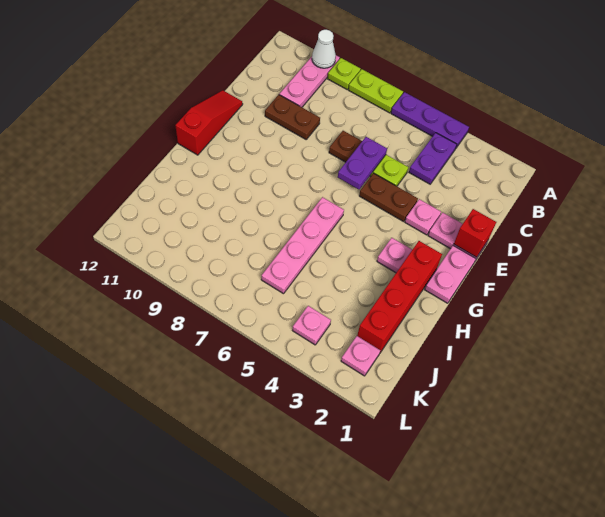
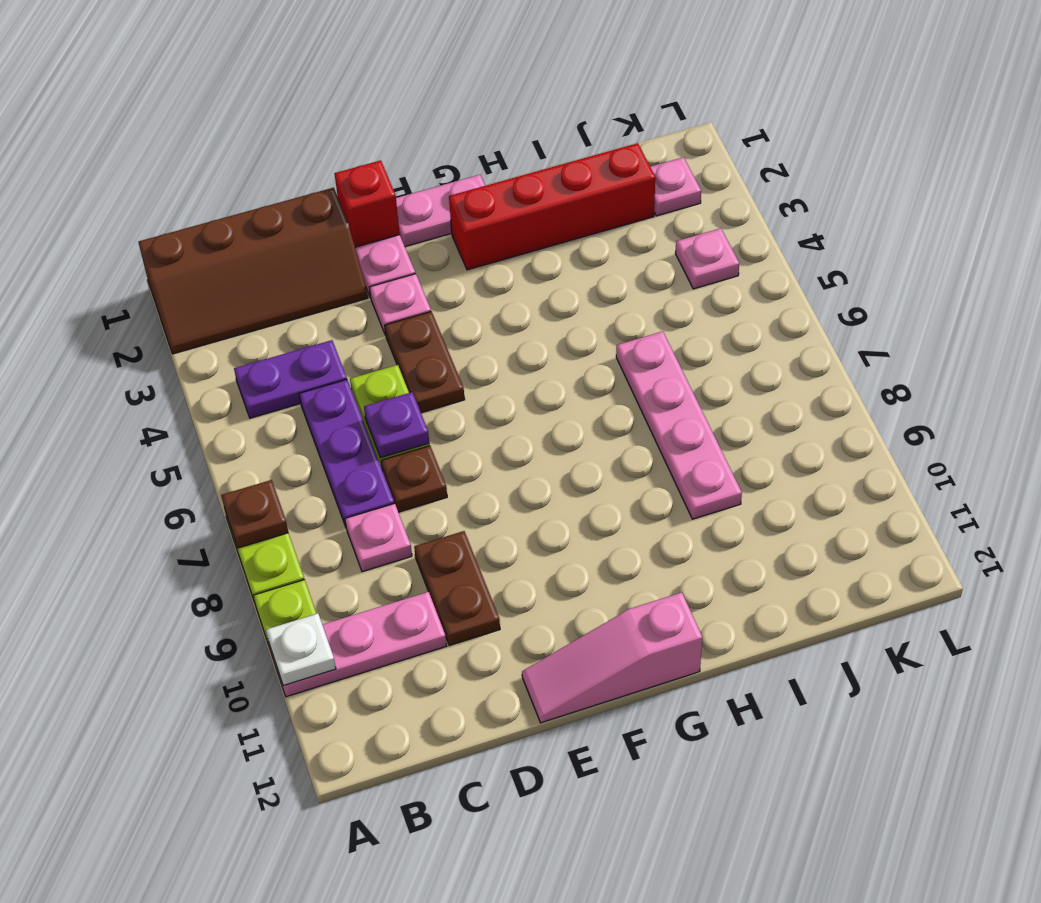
none -> brown slope A1:D2 level 1 top 1
purple plate A4:A6 level 1 -> purple plate C5:C7 level 1
none -> brown plate A7 level 2
white cone A10 level 2 -> white plate A10 level 2
purple plate D6:E6 level 2 -> purple plate D6 level 2
red slope E12:G12 level 1 top G -> pink slope E12:G12 level 1 top G
pink plate G3 level 1 -> pink plate C8 level 1
pink plate G6:J6 level 1 -> pink plate I6:I9 level 1

